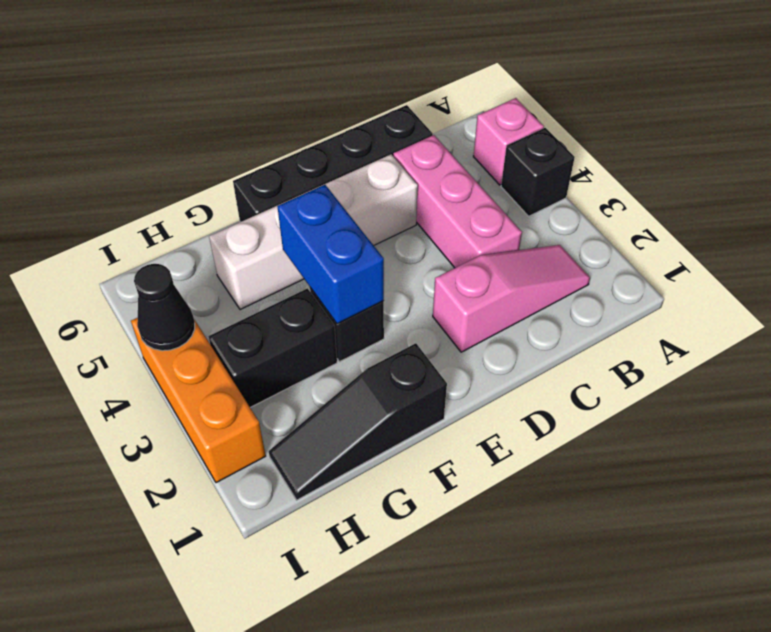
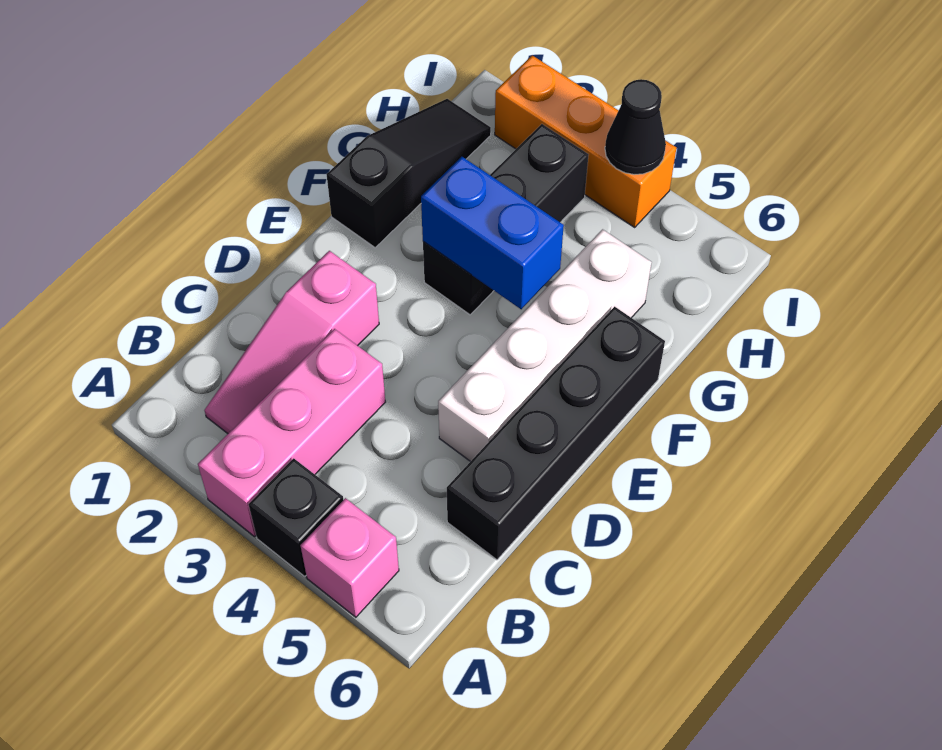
pink brick C3:C5 level 1 -> pink brick A3:C3 level 1

